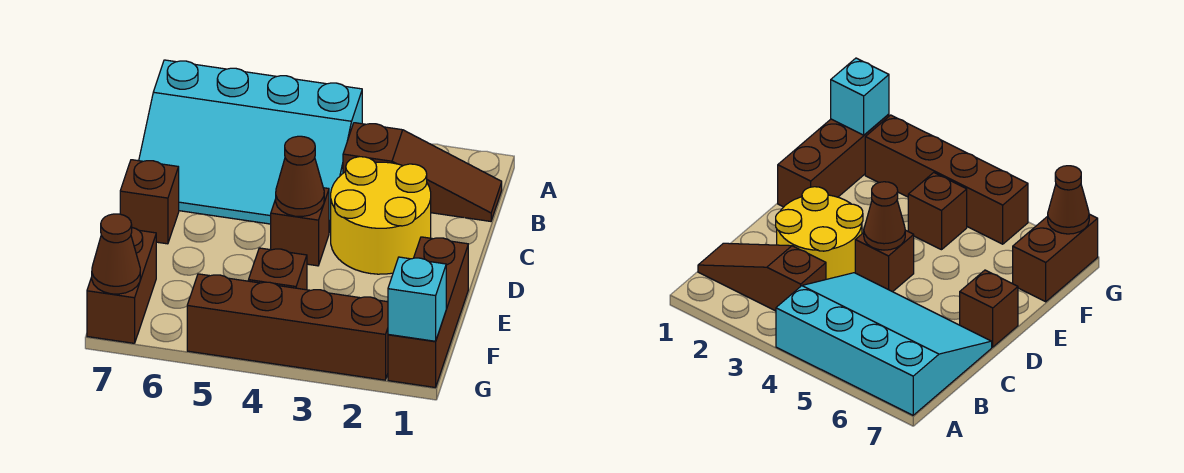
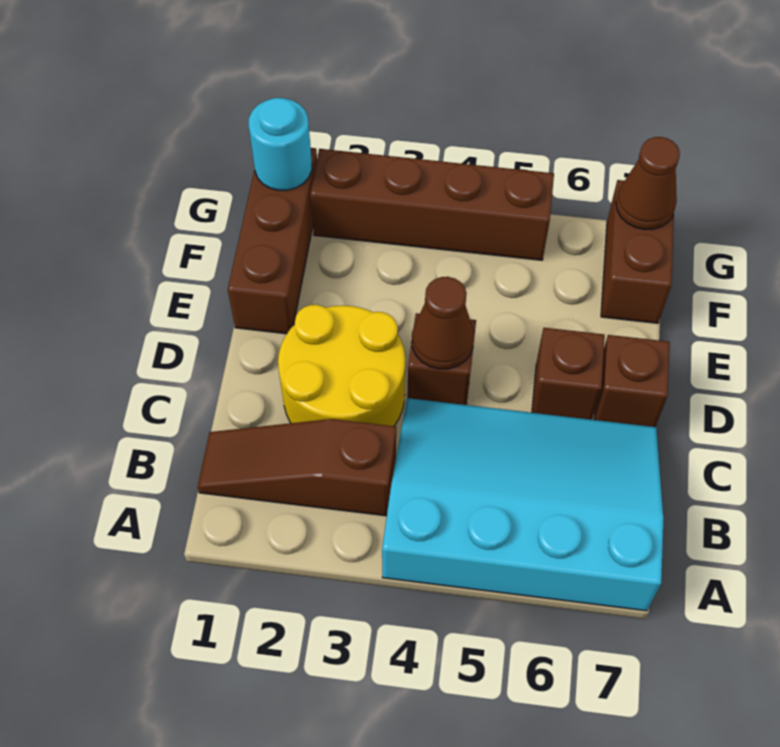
brown brick F4 level 1 -> brown brick D6 level 1
cyan brick G1 level 2 -> cyan round brick G1 level 2

